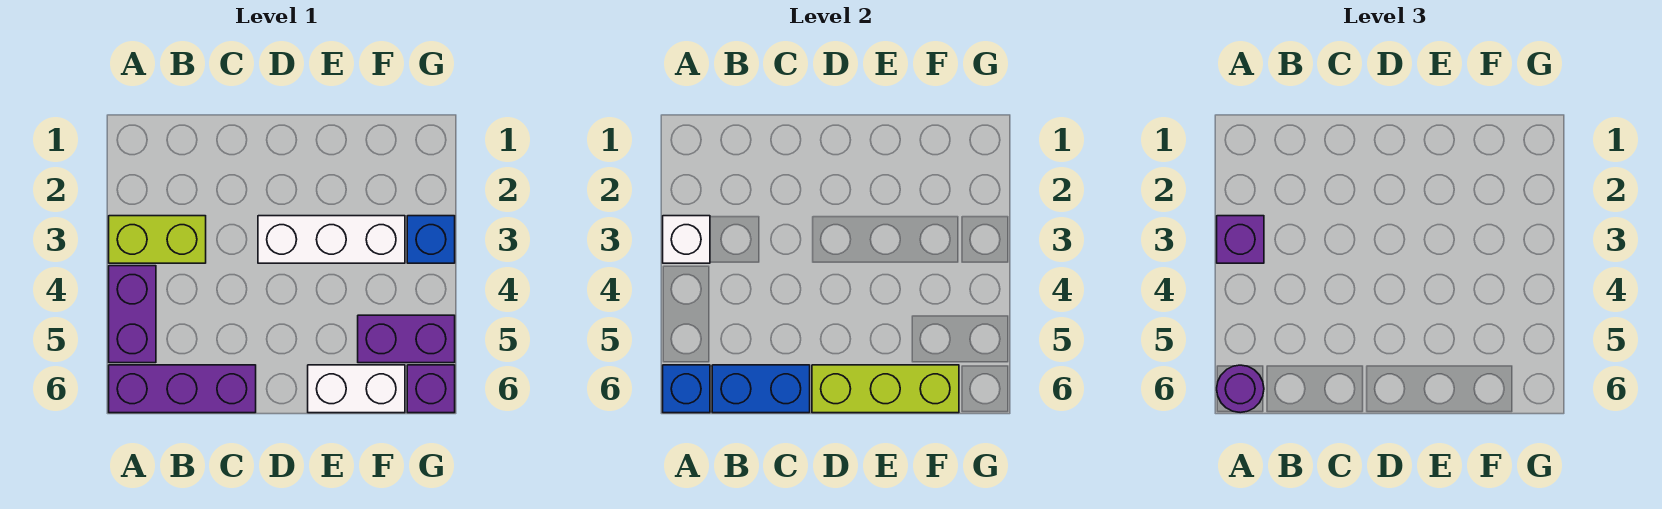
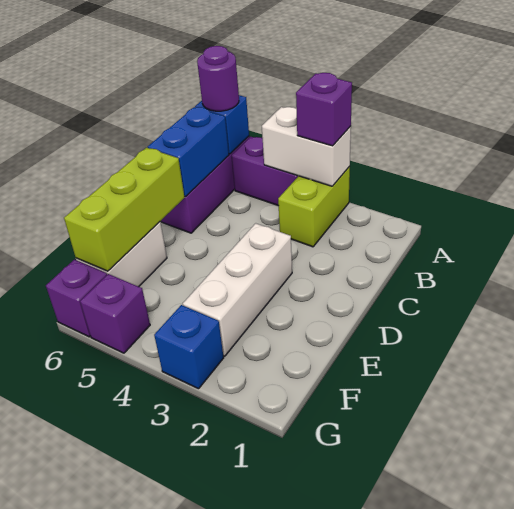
white brick A3 level 2 -> white brick A3:A4 level 2
purple brick F5:G5 level 1 -> purple brick G5 level 1

